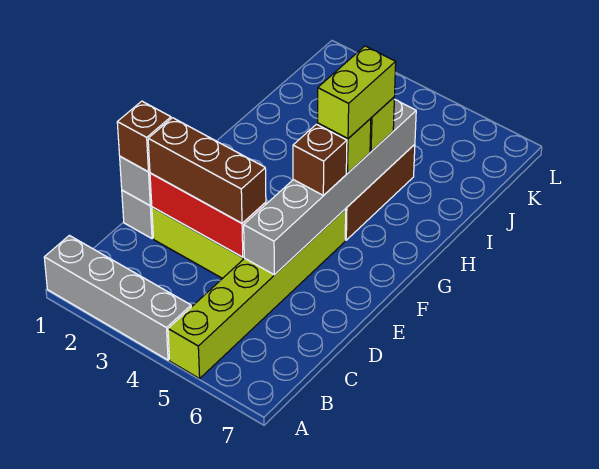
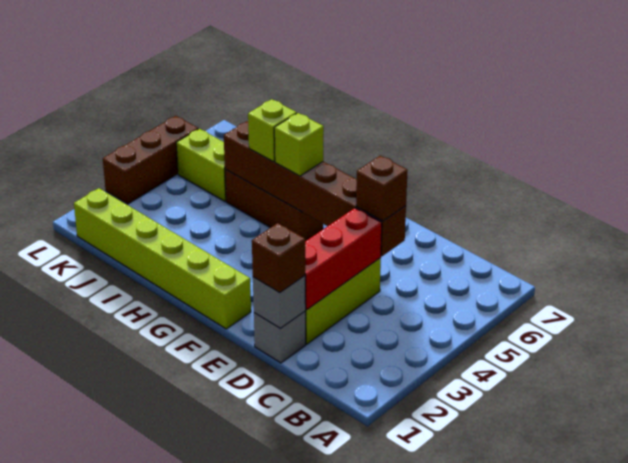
grey brick A1:A4 level 1 -> none
lime brick A5:F5 level 1 -> lime brick F1:K1 level 1
brown brick D2:D4 level 3 -> brown brick L3:L5 level 1
grey brick D5:I5 level 2 -> brown brick D5:I5 level 2
brown brick F5 level 3 -> brown brick D5 level 3
lime brick G5:H5 level 4 -> lime brick J5:K5 level 1

